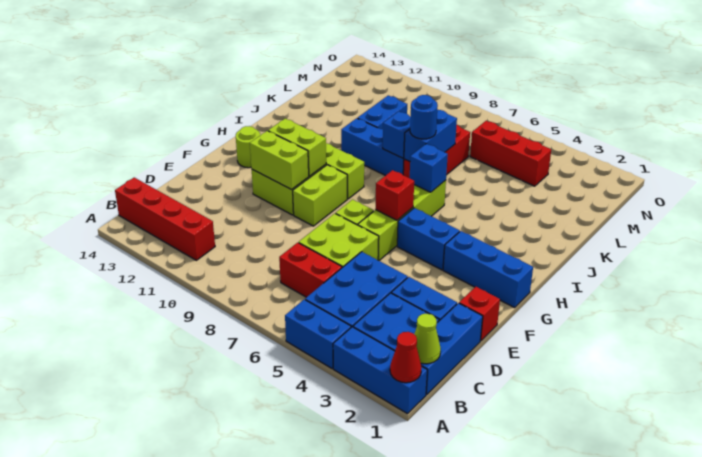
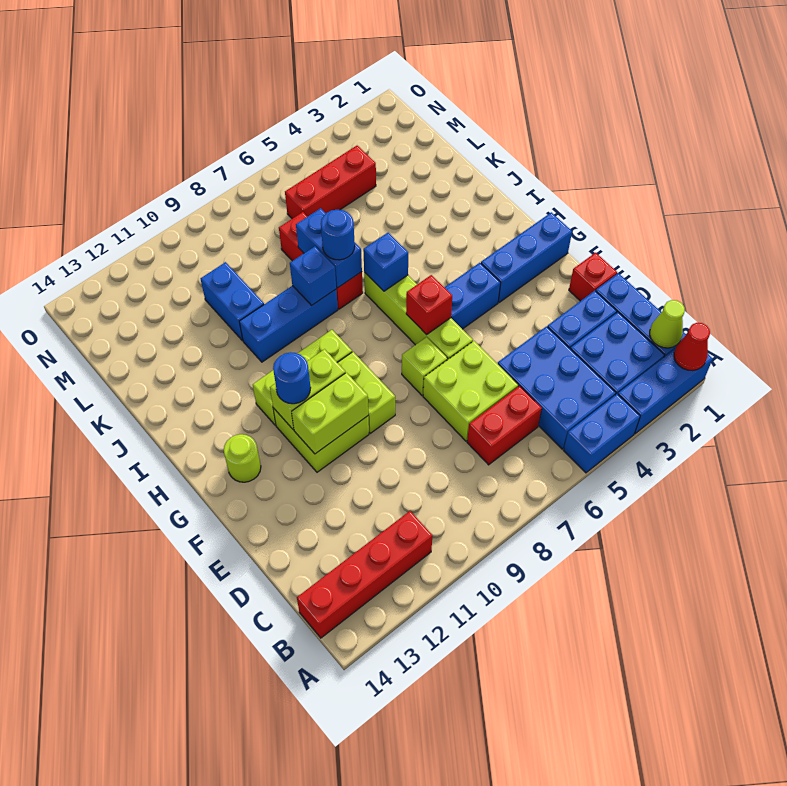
none -> blue round brick G11 level 3

